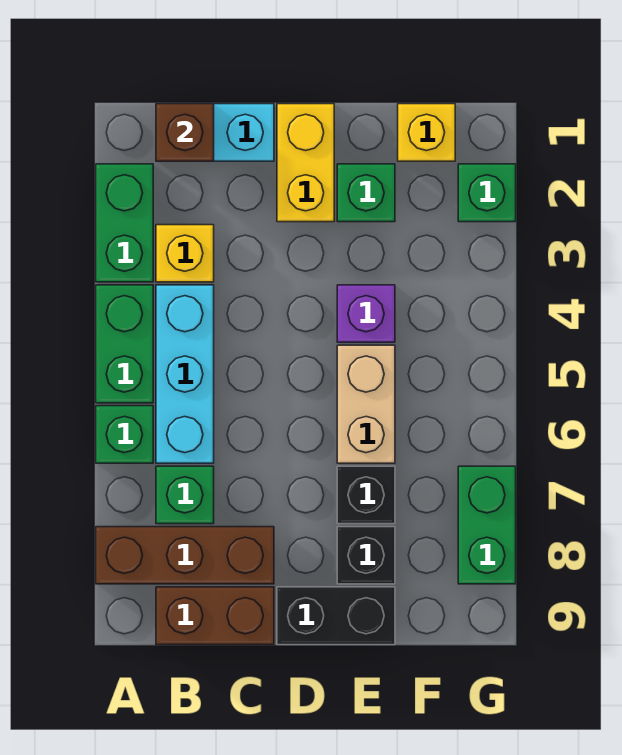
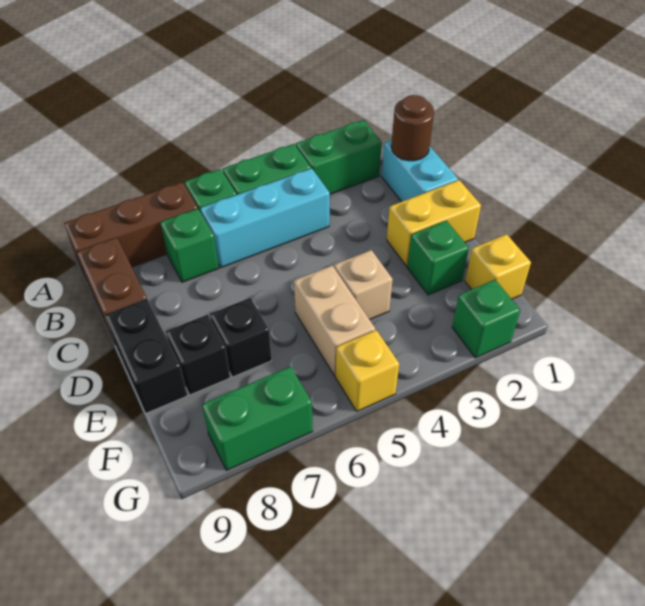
brown brick A8:C8 level 1 -> brown brick A7:A9 level 1
brown brick B1 level 2 -> brown round brick B1 level 2
yellow brick B3 level 1 -> yellow brick G5 level 1
purple brick E4 level 1 -> tan brick E4 level 1
tan brick E5:E6 level 1 -> tan brick E5:F5 level 1

